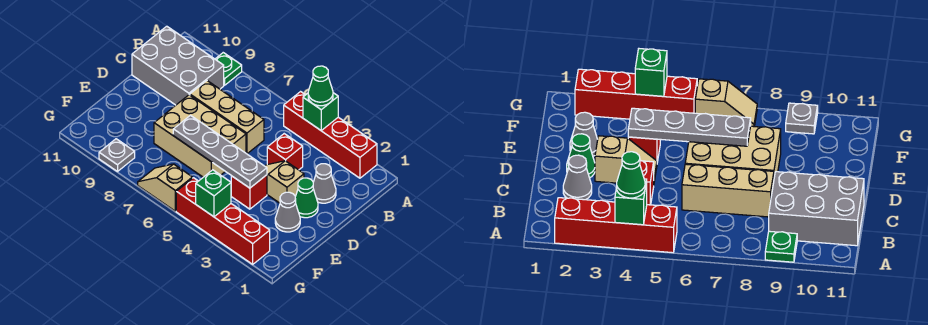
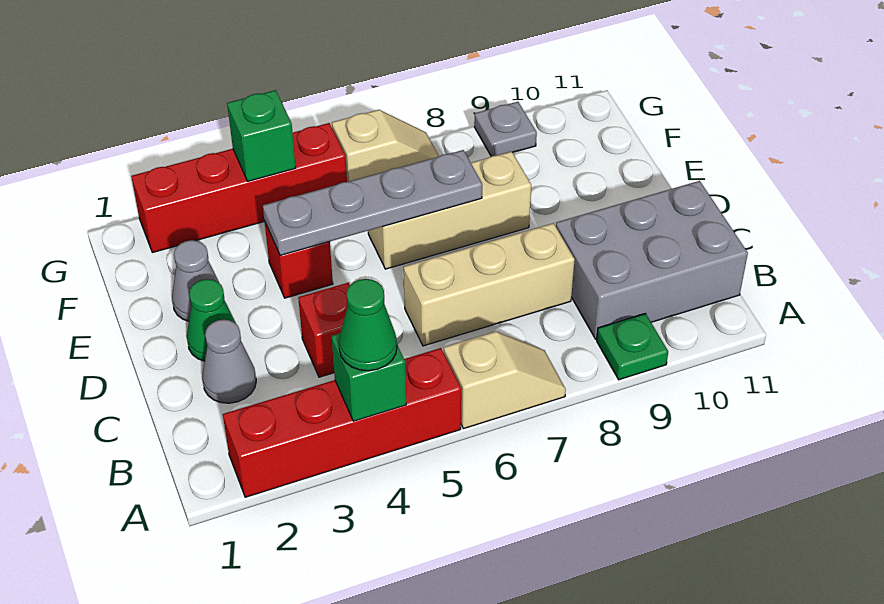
tan slope D3:D4 level 1 top 3 -> tan slope A6:A7 level 1 top 6
tan brick D6:E8 level 1 -> tan brick E6:E8 level 1

